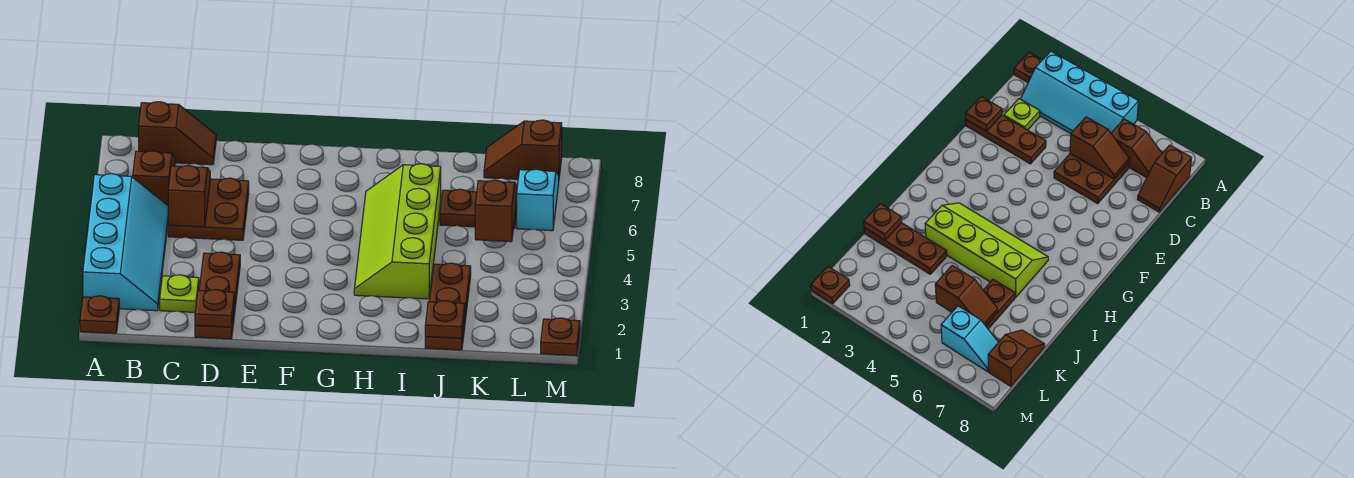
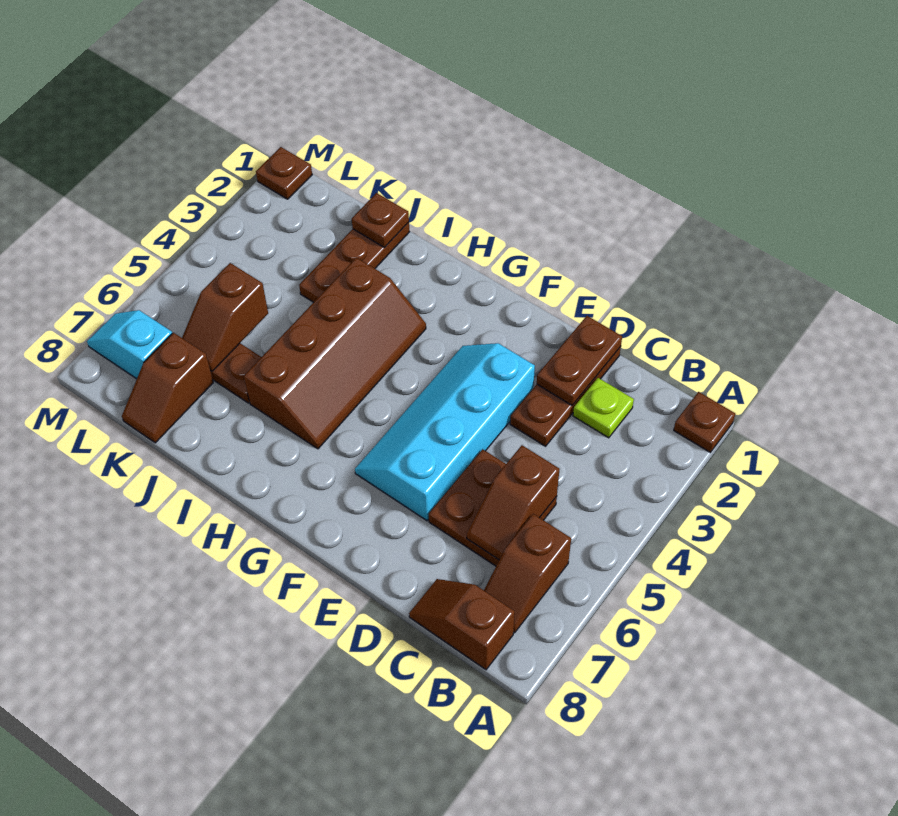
cyan slope A2:B5 level 1 top A -> cyan slope E3:F6 level 1 top E
brown plate D1 level 2 -> brown plate D1:D2 level 2
lime slope H3:I6 level 1 top I -> brown slope H3:I6 level 1 top I
brown slope K8:L8 level 1 top L -> brown slope K7:K8 level 1 top 7
cyan slope L6:L7 level 1 top 6 -> cyan slope L7:M7 level 1 top L

